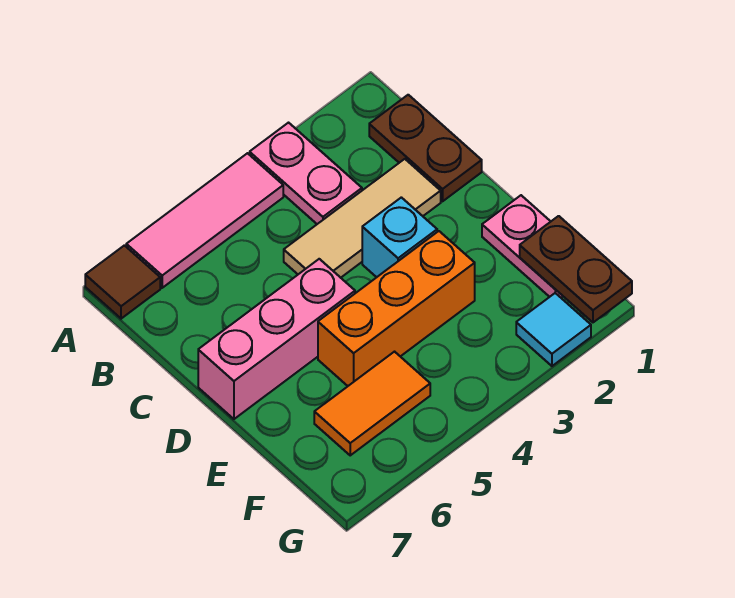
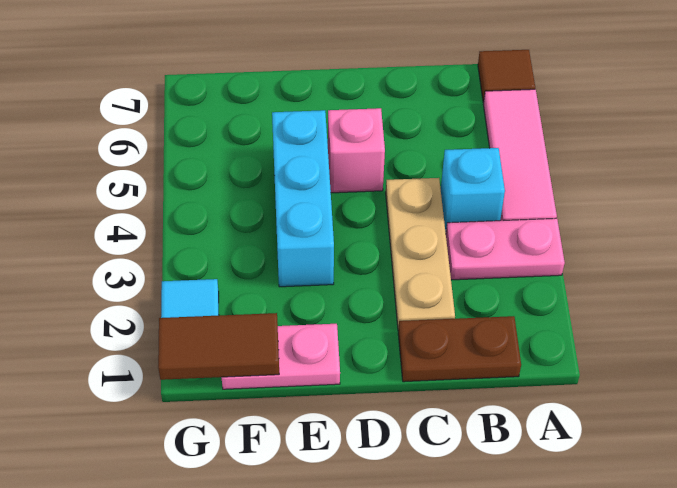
tan tile C2:C4 level 1 -> tan plate C2:C4 level 1
cyan brick D3 level 1 -> cyan brick B4 level 1
pink brick D5:D7 level 1 -> pink brick D5 level 1
orange brick E3:E5 level 1 -> cyan brick E3:E5 level 1
brown plate F1:G1 level 2 -> brown tile F1:G1 level 2
orange tile F5:F6 level 1 -> none

